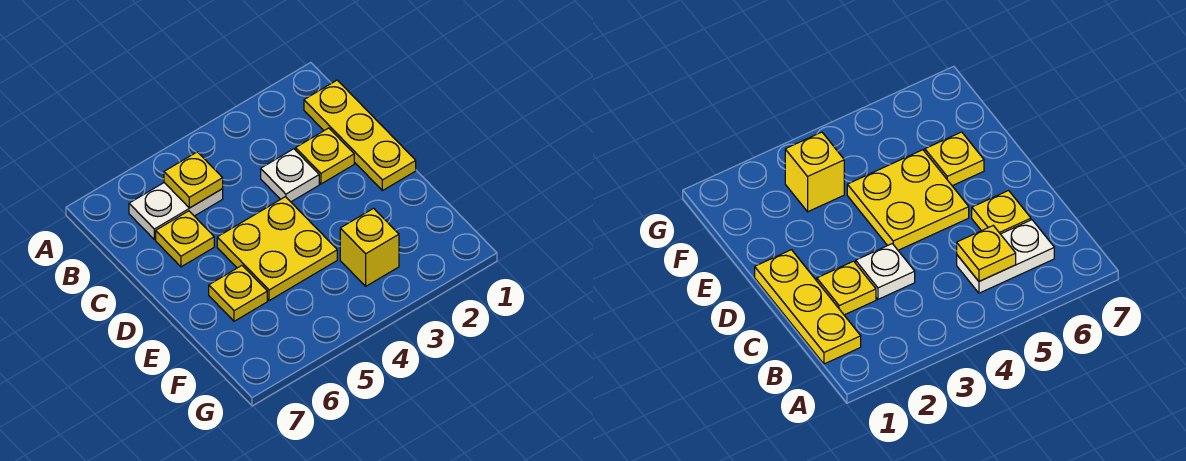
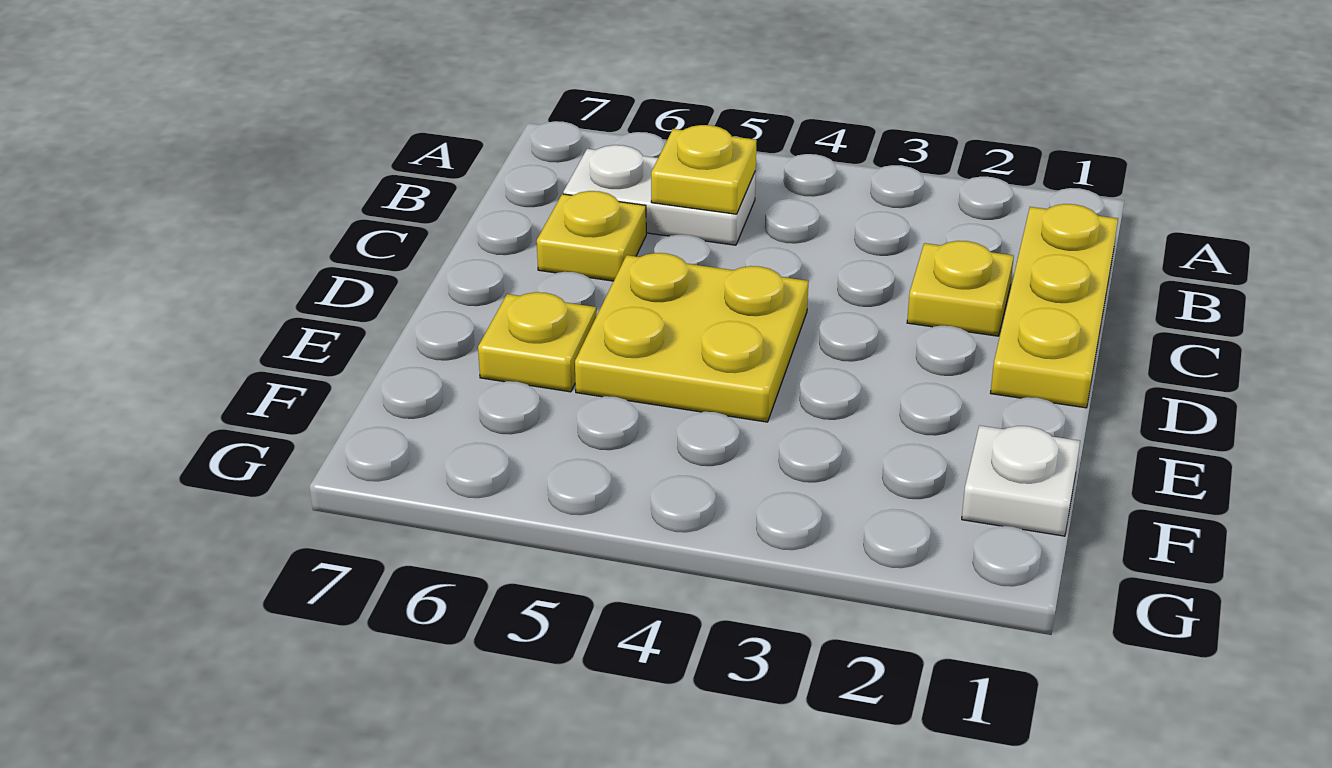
white plate C3 level 1 -> white plate F1 level 1
yellow brick F3 level 1 -> none

